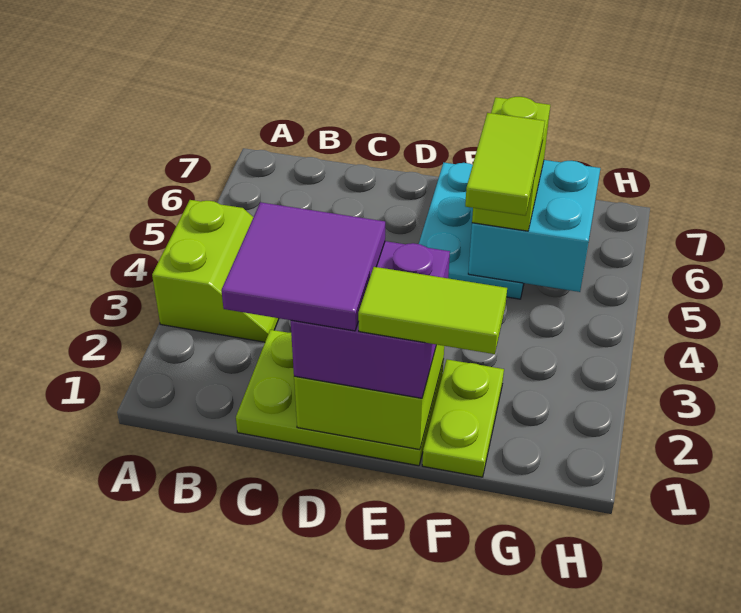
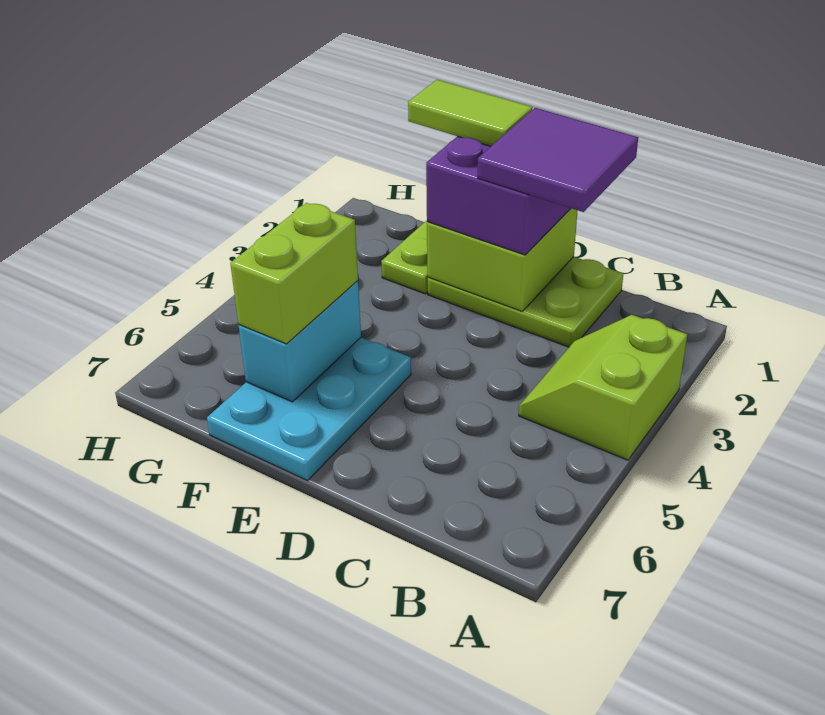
lime tile F4:F5 level 4 -> none
cyan brick F5:G6 level 2 -> cyan brick F5:F6 level 2

